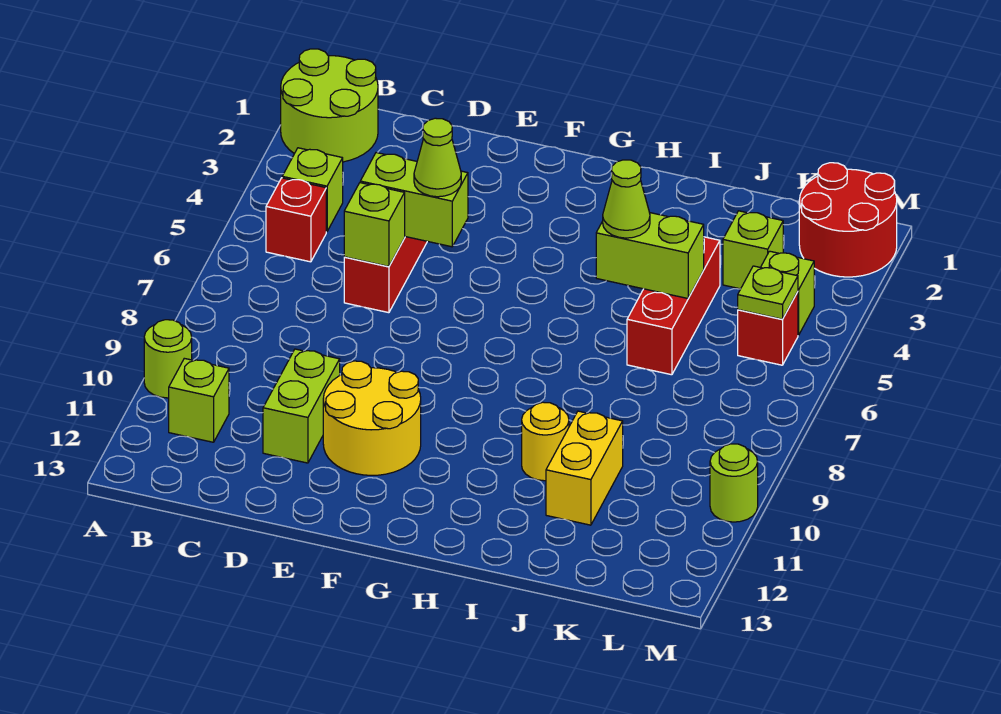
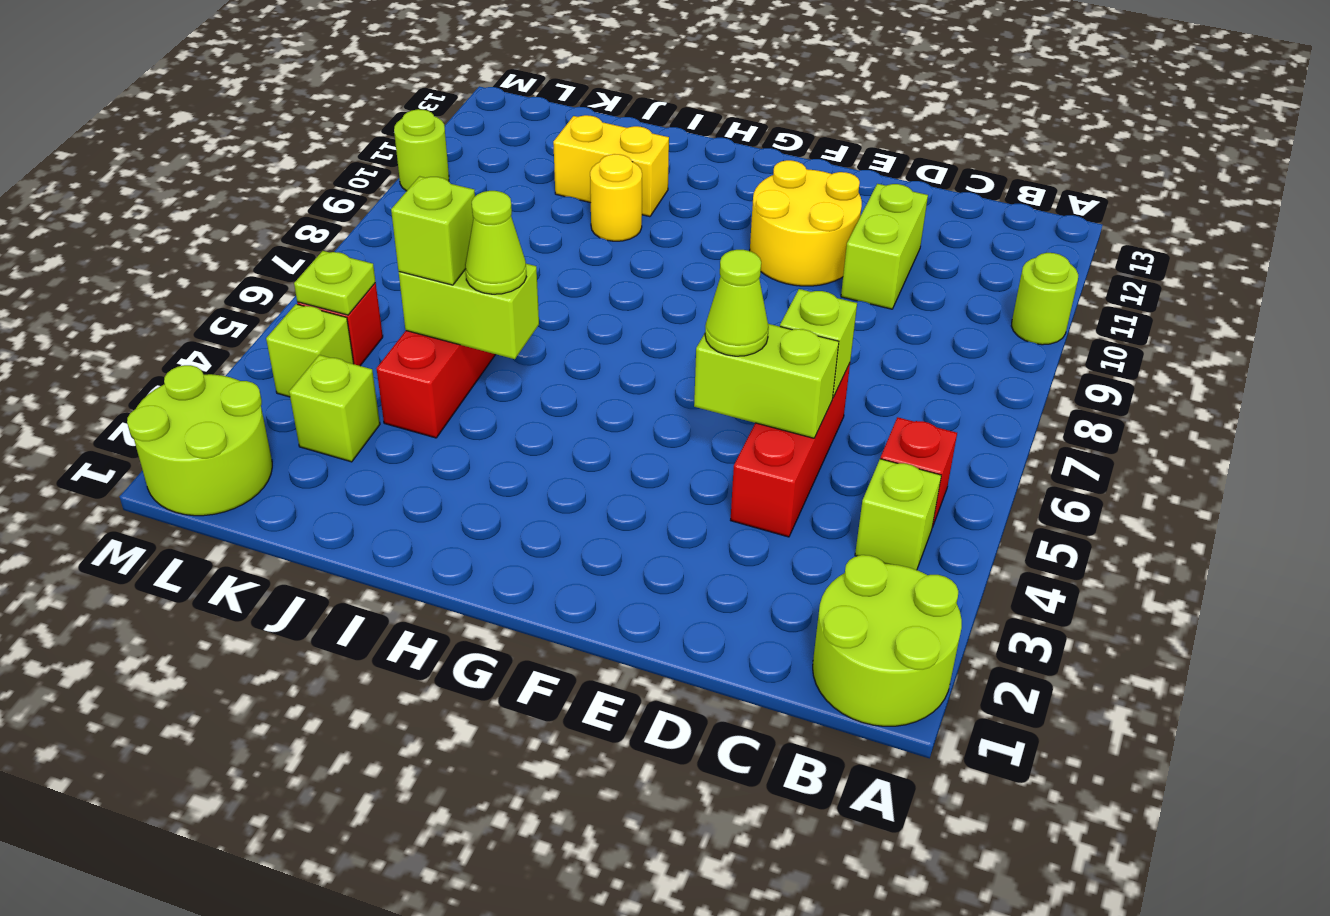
lime brick B11 level 1 -> lime brick J5 level 3
yellow brick J10:J11 level 1 -> yellow brick I11:J11 level 1
red round brick L1:M2 level 1 -> lime round brick L1:M2 level 1

